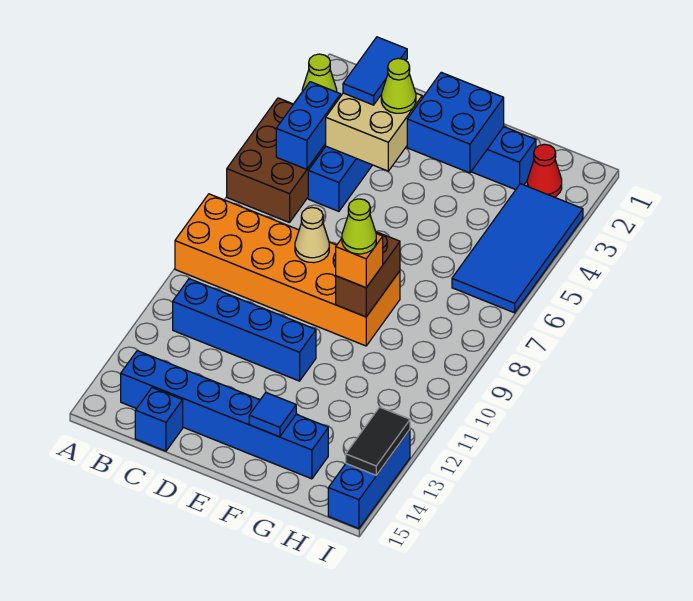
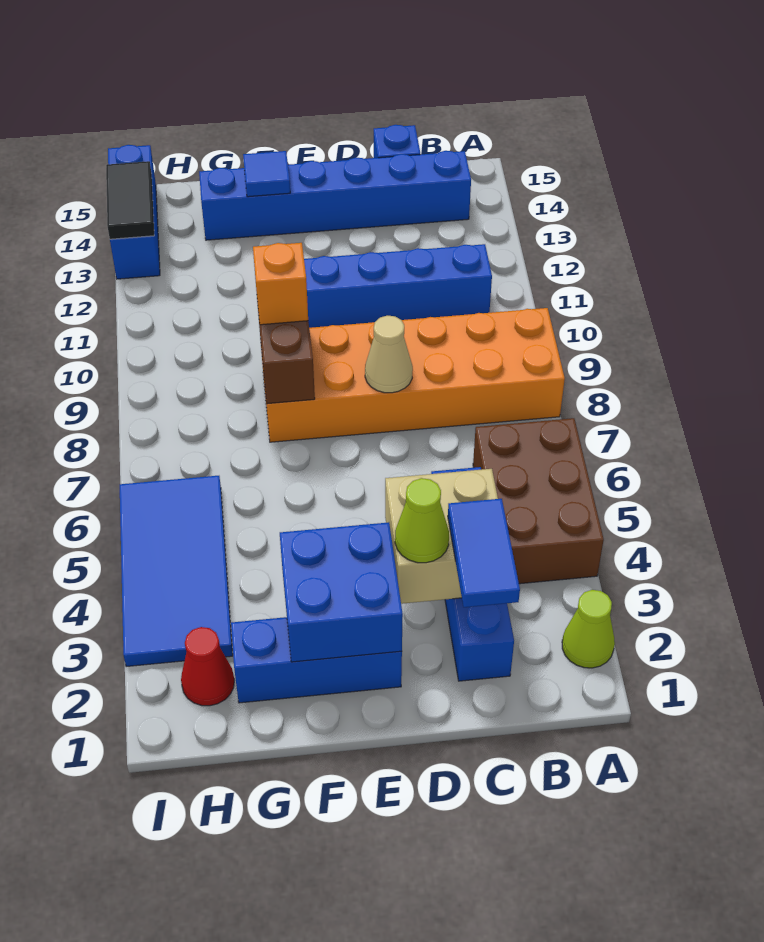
blue brick B4:B5 level 2 -> none
lime cone F9 level 4 -> none

